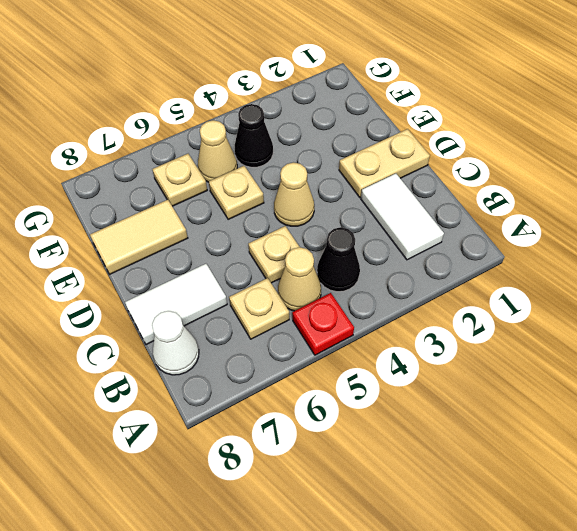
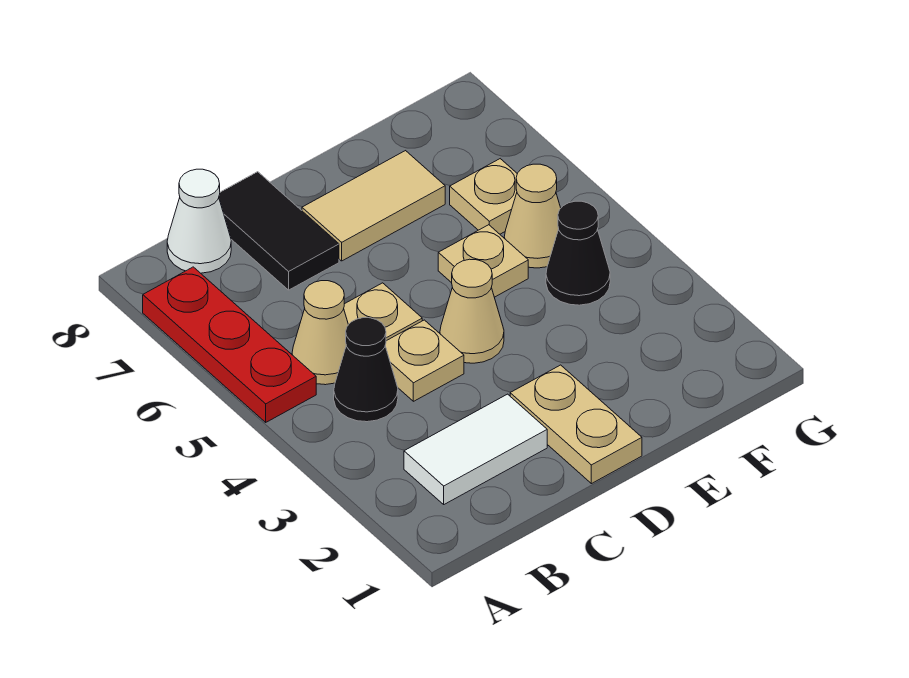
red plate A5 level 1 -> red plate A5:A7 level 1
tan plate B6 level 1 -> tan plate C4 level 1
white tile C7:C8 level 1 -> black tile C7:C8 level 1
tan tile E7:E8 level 1 -> tan tile D7:E7 level 1

